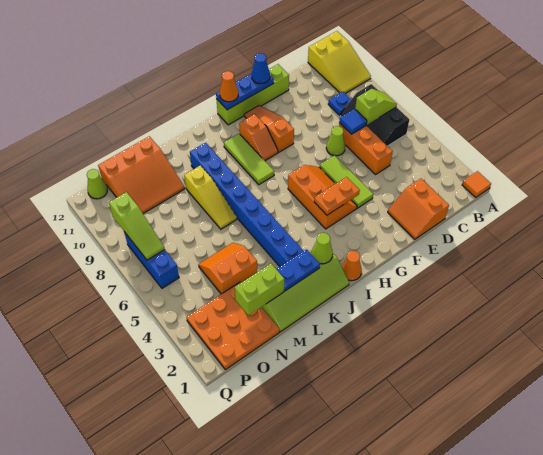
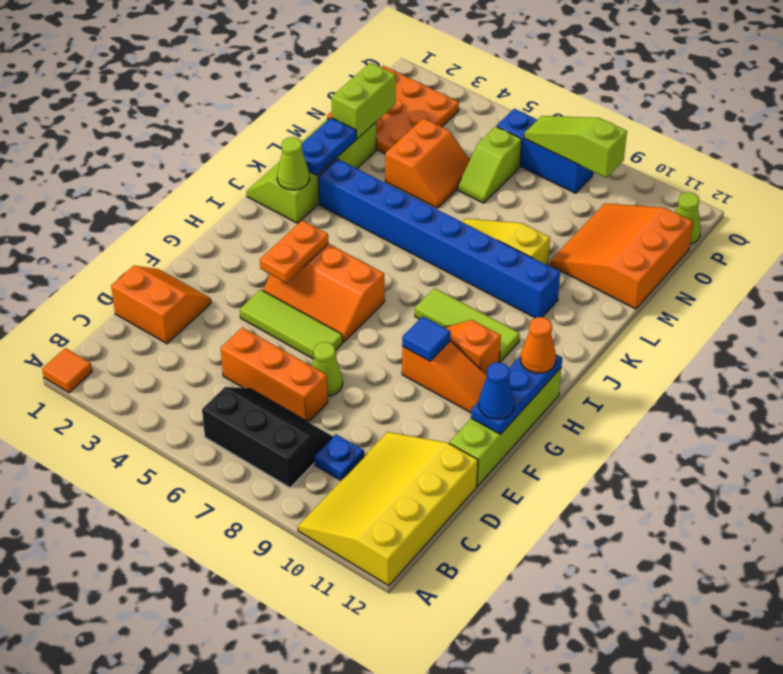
yellow slope A10:B12 level 1 top 12 -> yellow slope A10:D12 level 1 top 12
lime slope B7:C7 level 2 top C -> lime slope N6:O6 level 1 top O
blue tile D7 level 2 -> blue tile G9 level 2
orange cone I1 level 1 -> none

